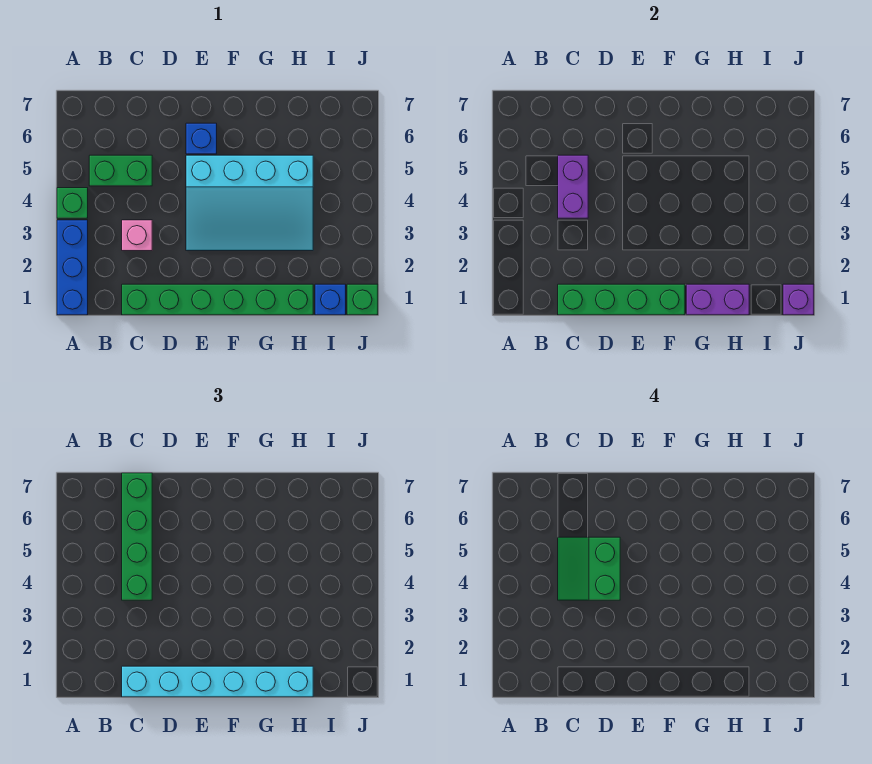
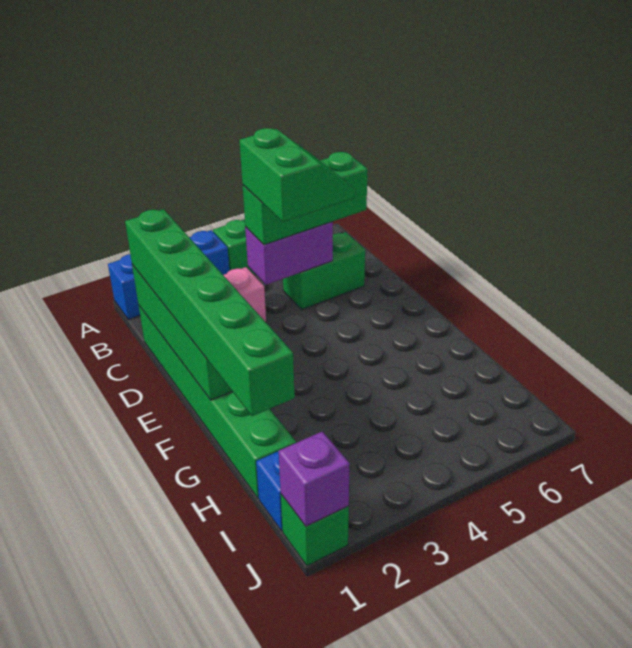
green brick B5:C5 level 1 -> green brick C5:C6 level 1
cyan brick C1:H1 level 3 -> green brick C1:H1 level 3
green brick C4:C7 level 3 -> green brick C4:C6 level 3
green slope C4:D5 level 4 top D -> green slope C4:D5 level 4 top 4
cyan slope E3:H5 level 1 top 5 -> none
blue brick E6 level 1 -> none
purple brick G1:H1 level 2 -> none

